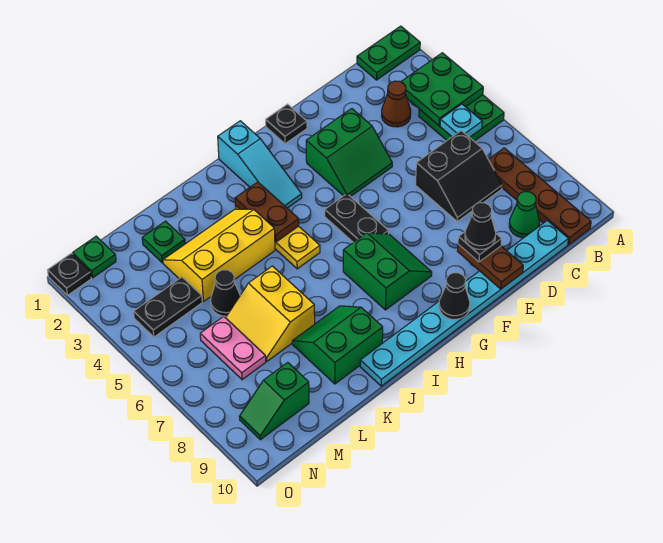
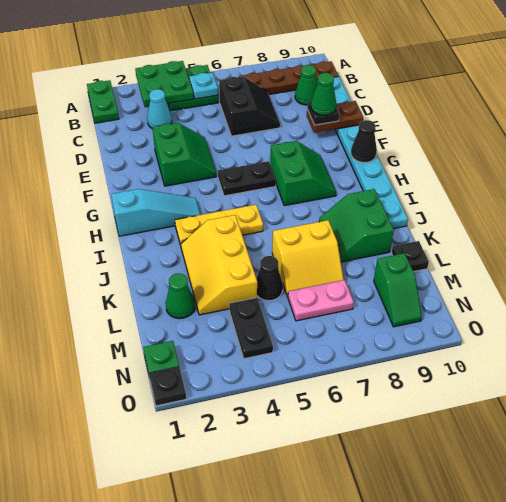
brown cone C3 level 1 -> cyan cone C3 level 1
black cone E9 level 4 -> green cone E9 level 4
black plate F1 level 1 -> black plate L10 level 1
green slope G7:H8 level 1 top H -> green slope G7:H8 level 1 top 7
brown plate I3:I4 level 2 -> none
green plate L2 level 1 -> green cone L2 level 1

